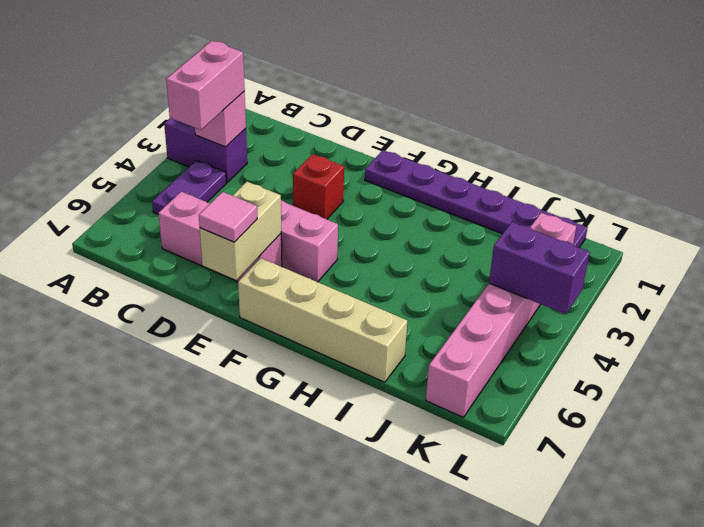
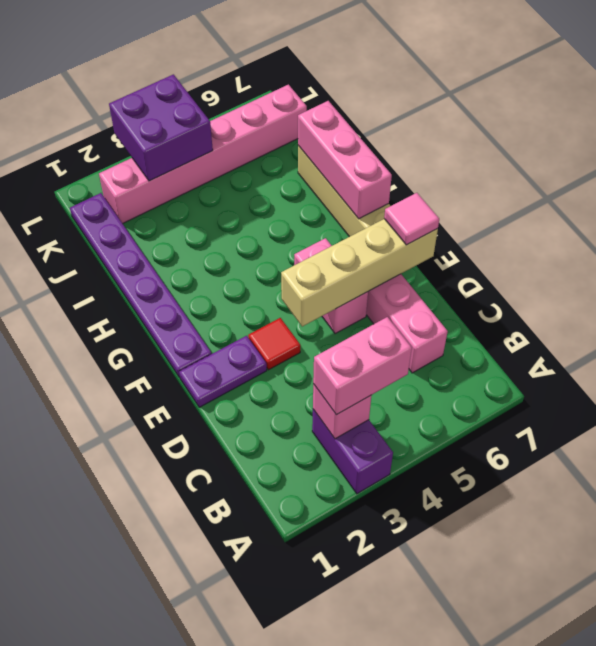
purple plate B4:B5 level 1 -> purple plate E1:E2 level 1
red brick E3 level 1 -> red tile E3 level 1
tan brick E6:E7 level 2 -> tan brick E4:E7 level 2
none -> pink brick G7:I7 level 2
purple brick K4:L4 level 2 -> purple brick K3:L4 level 2

